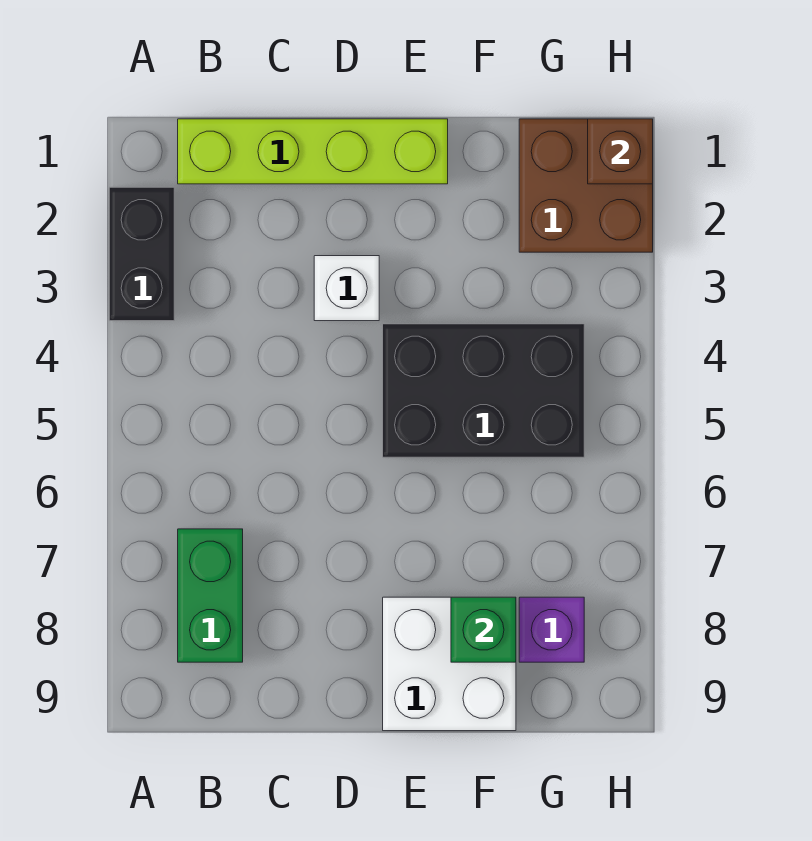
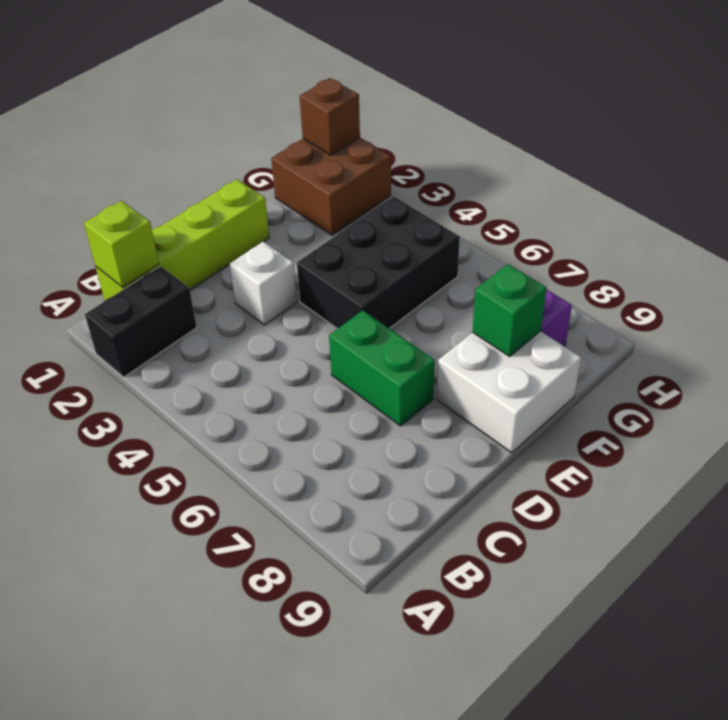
black brick A2:A3 level 1 -> black brick A2:B2 level 1
none -> lime brick B1 level 2
green brick B7:B8 level 1 -> green brick D6:D7 level 1

